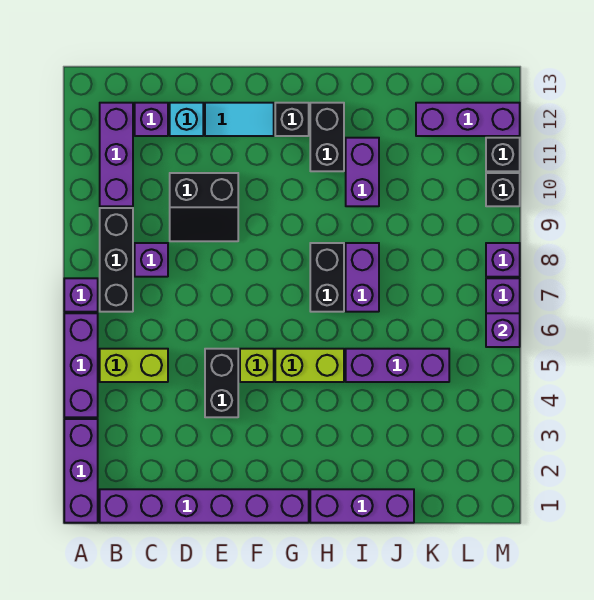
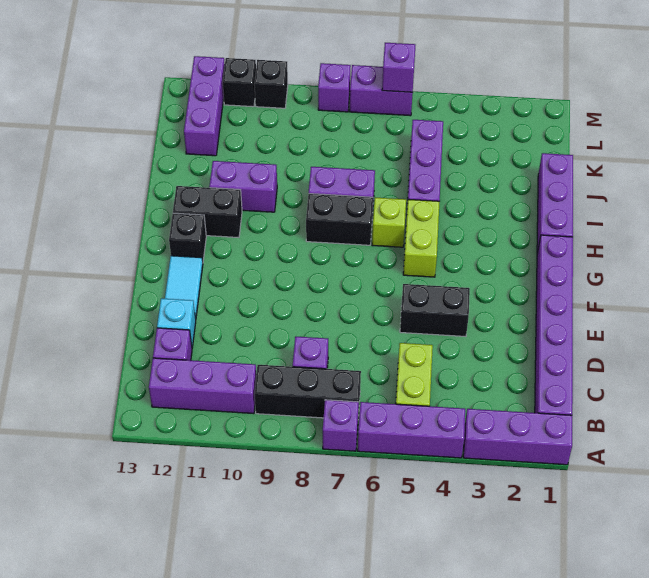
black slope D9:E10 level 1 top 10 -> none
lime brick F5 level 1 -> lime brick H6 level 1

